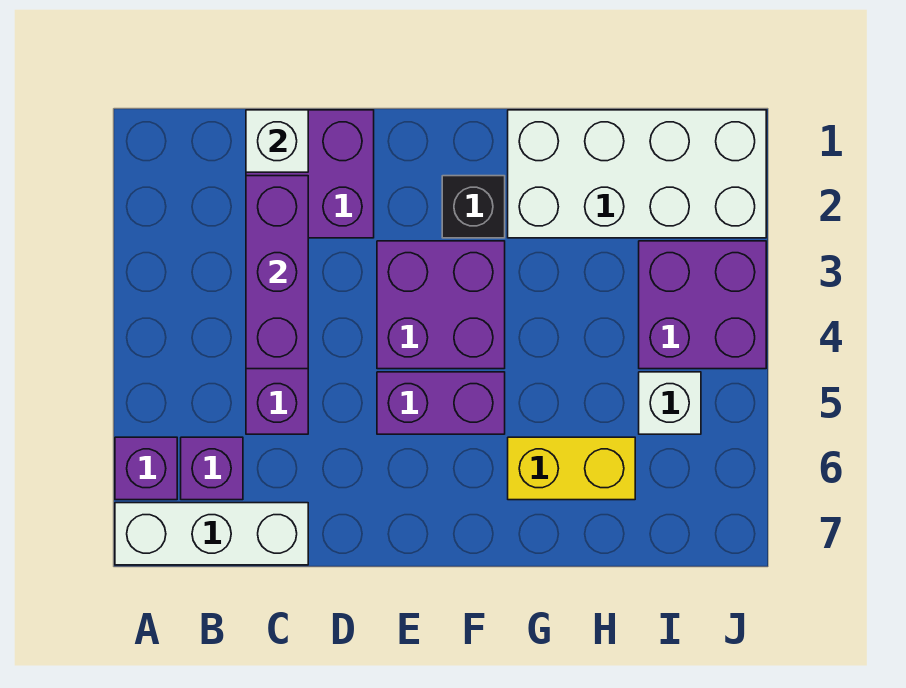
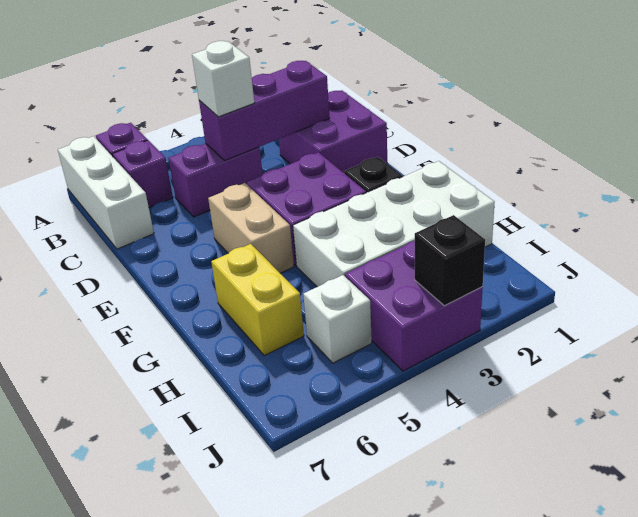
white brick C1 level 2 -> white brick C4 level 3
purple brick E5:F5 level 1 -> tan brick E5:F5 level 1
white brick G1:J2 level 1 -> white brick G1:H4 level 1
none -> black brick J3 level 2

